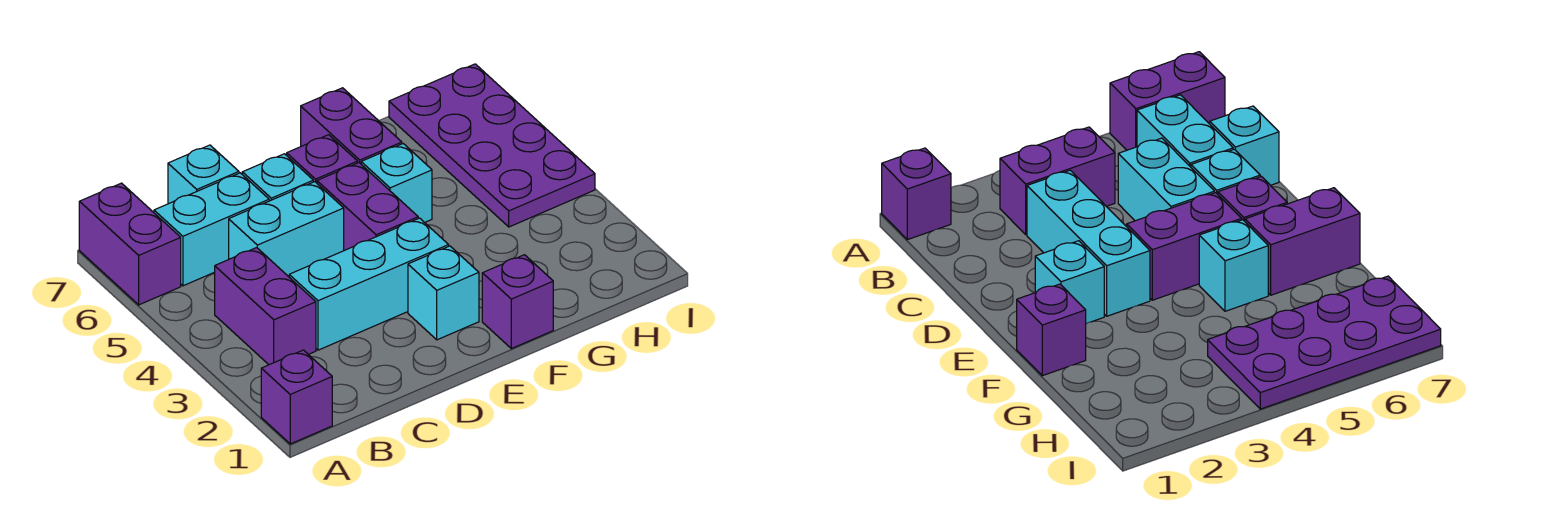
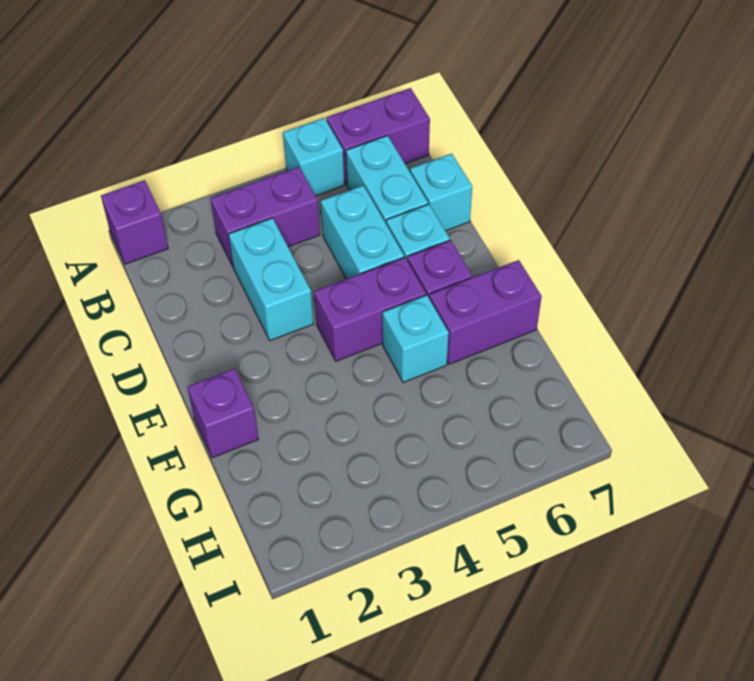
cyan brick C3:E3 level 1 -> cyan brick C3:D3 level 1
cyan brick E2 level 1 -> cyan brick A5 level 1
purple plate H4:I7 level 1 -> none

